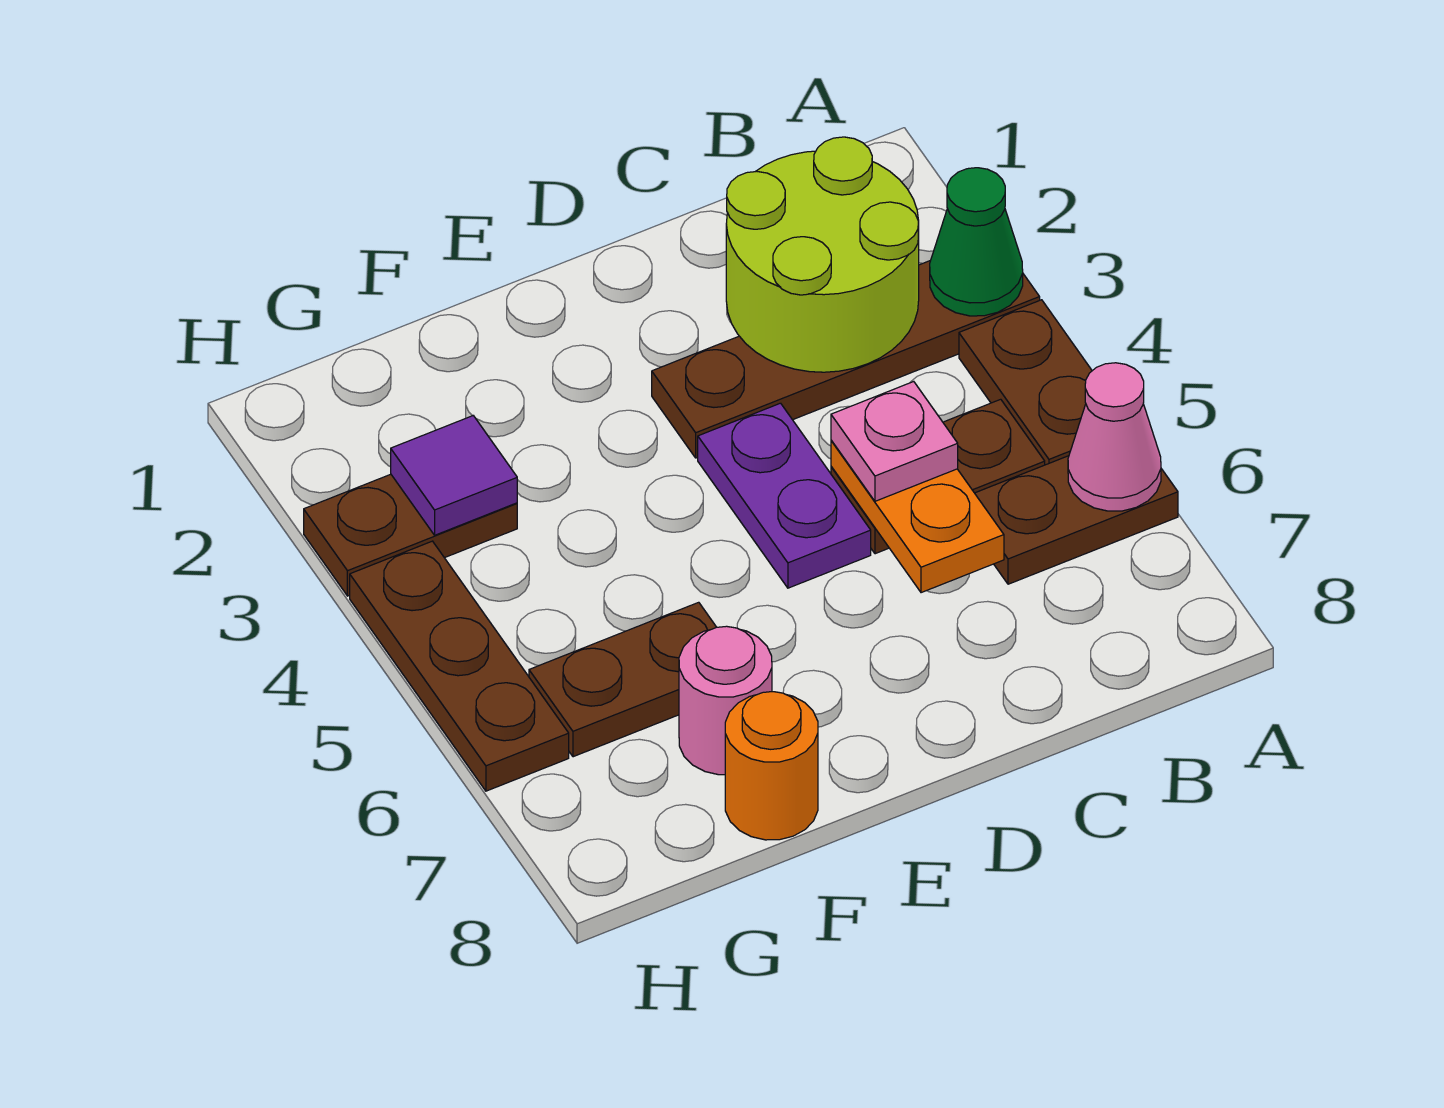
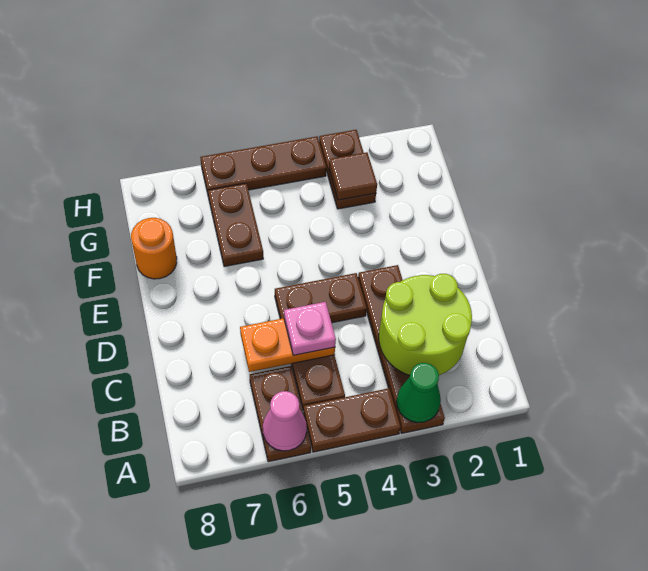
purple plate D4:D5 level 1 -> brown plate D4:D5 level 1
pink round brick F7 level 1 -> none
purple tile G3 level 2 -> brown tile G3 level 2

